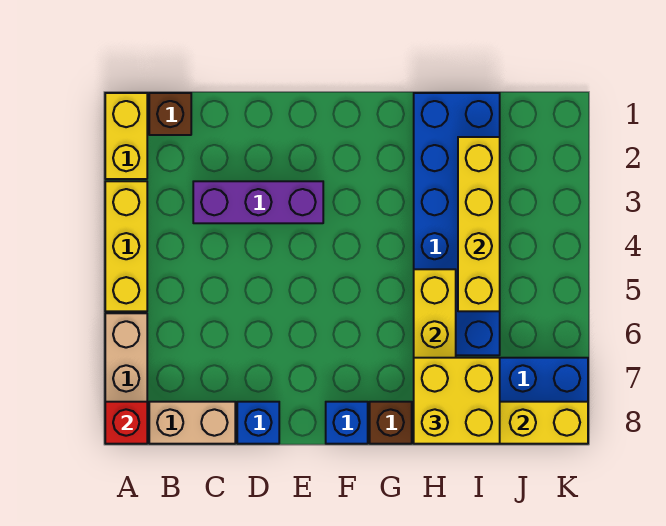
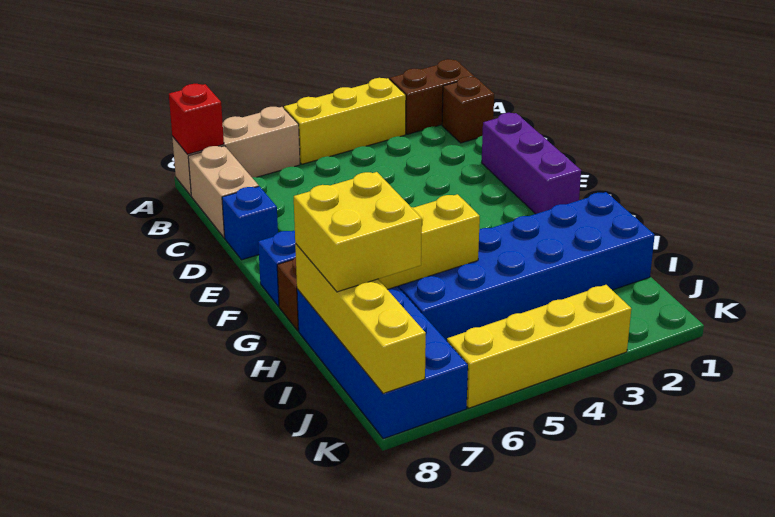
yellow brick A1:A2 level 1 -> brown brick A1:A2 level 1
purple brick C3:E3 level 1 -> purple brick D1:F1 level 1
yellow brick I2:I5 level 2 -> yellow brick K3:K6 level 1

